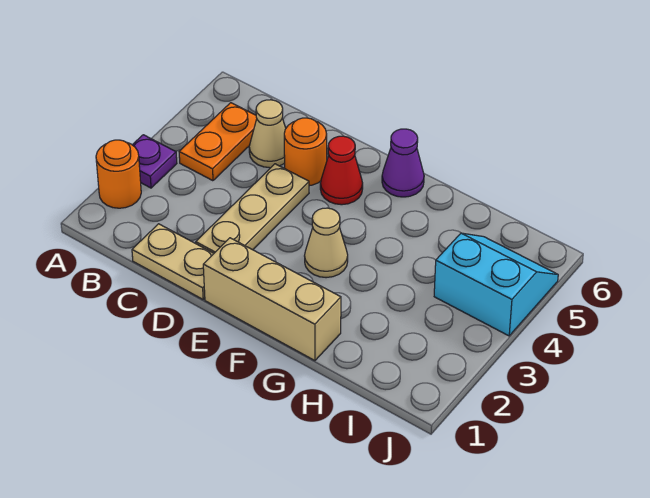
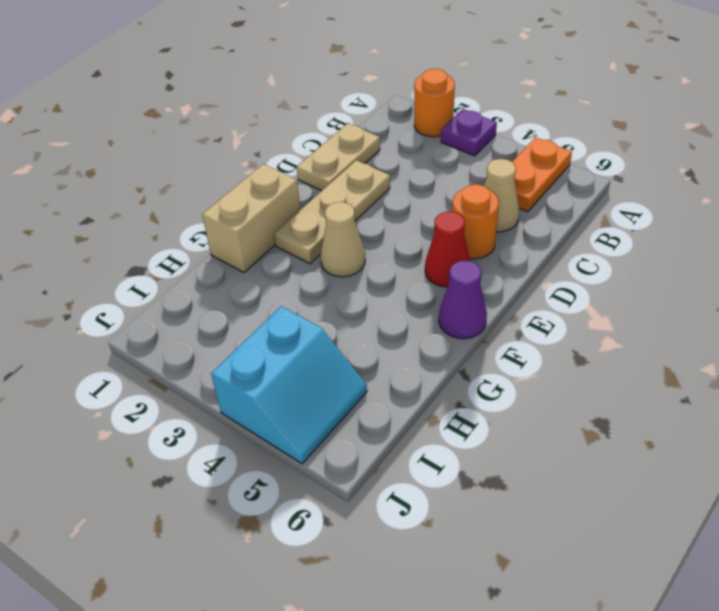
orange plate B4:B5 level 1 -> orange plate A5:B5 level 1
tan plate D2:D4 level 1 -> tan plate D2:F2 level 1
tan brick E1:G1 level 1 -> tan brick F1:G1 level 1

